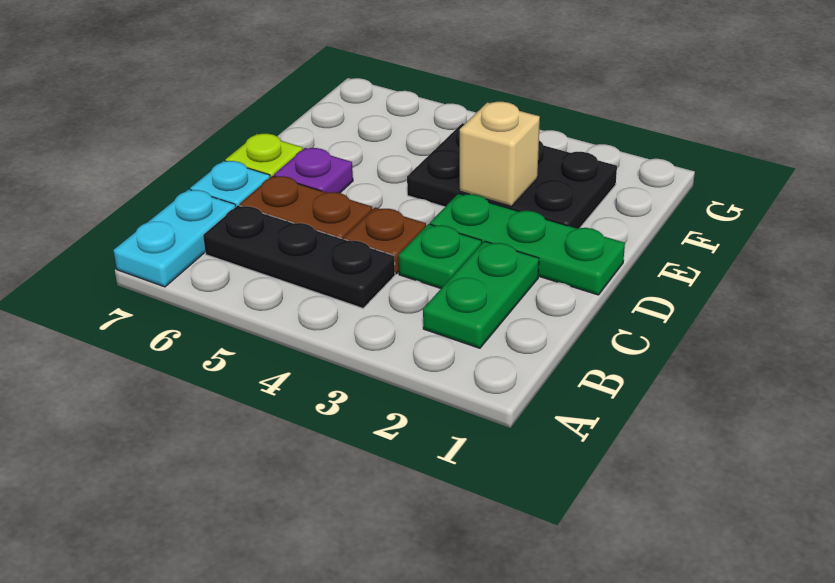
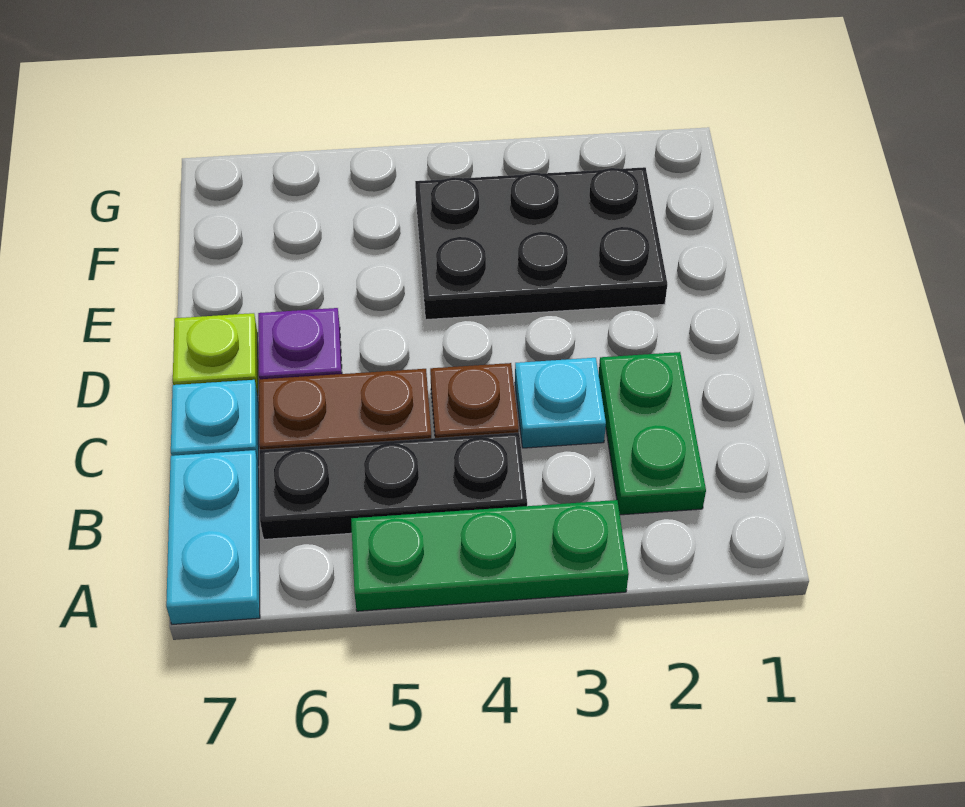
green plate C3 level 1 -> cyan plate C3 level 1
green plate D1:D3 level 1 -> green plate A3:A5 level 1
tan brick E3 level 2 -> none

